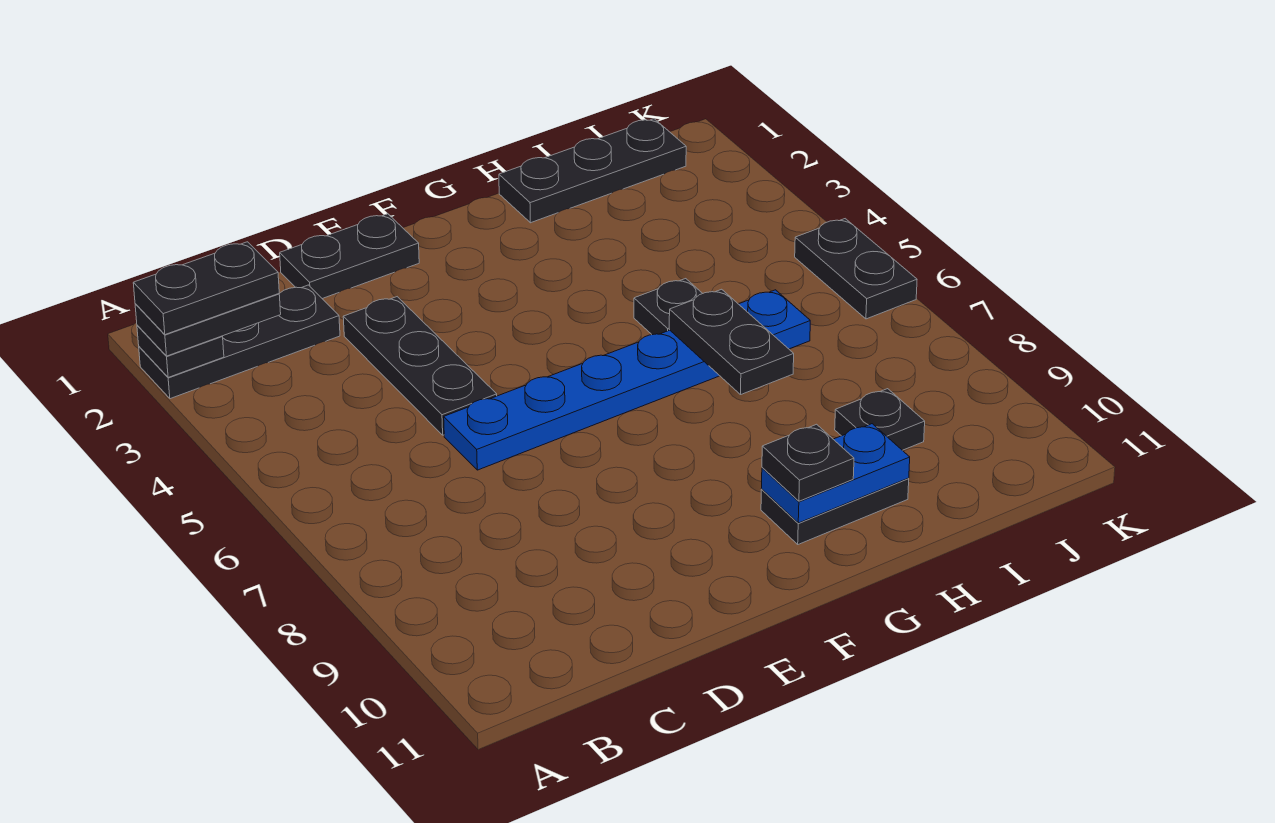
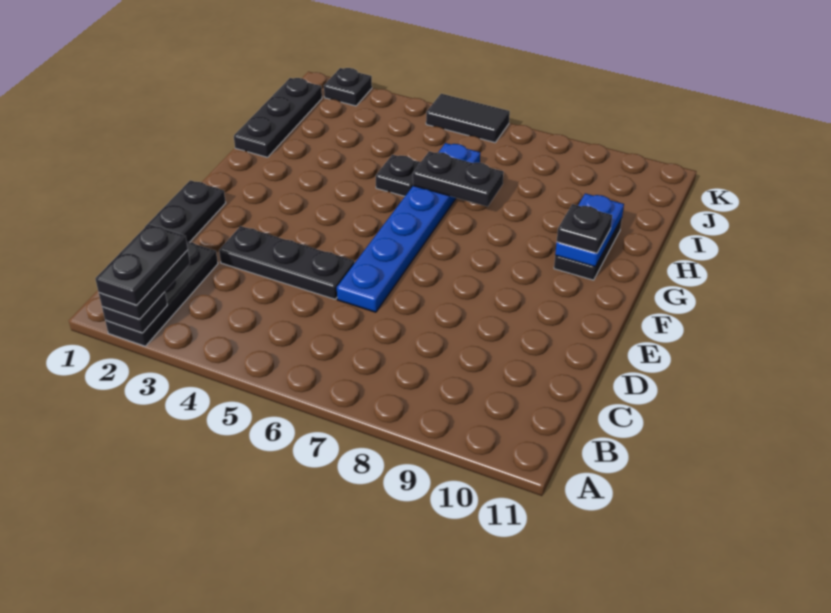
black plate I9 level 1 -> black plate K2 level 1
black plate K5:K6 level 1 -> black tile K5:K6 level 1

